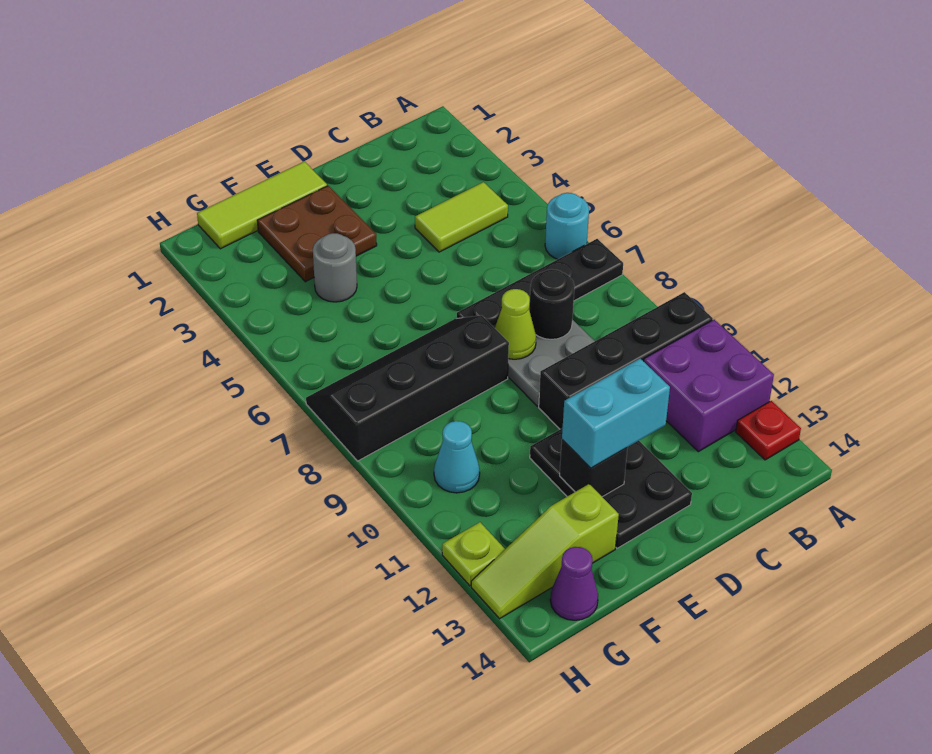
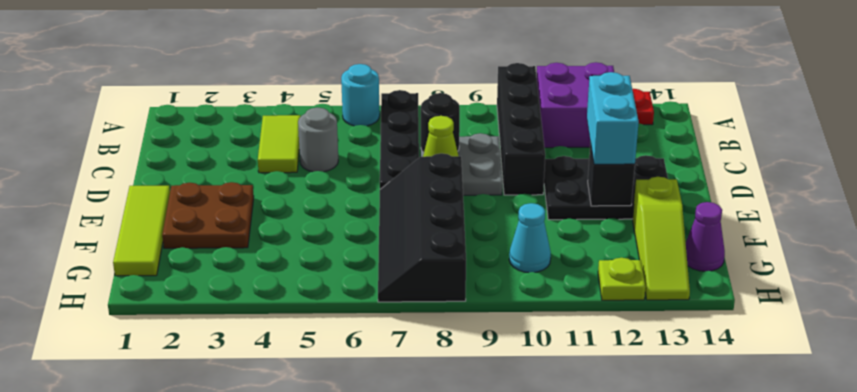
grey round brick F4 level 1 -> grey round brick C5 level 1

